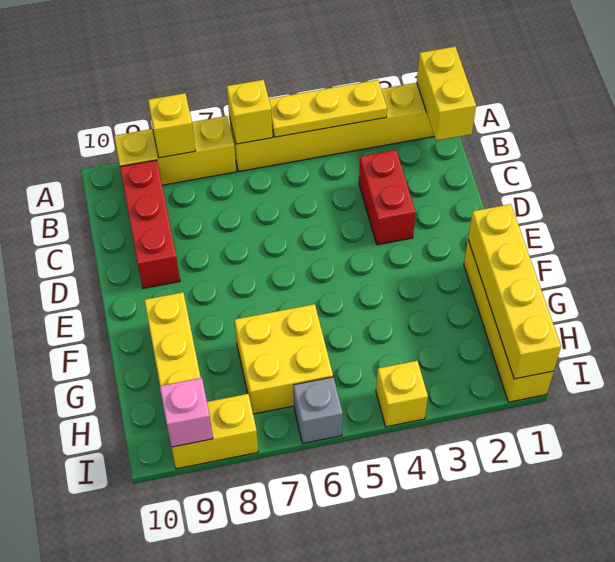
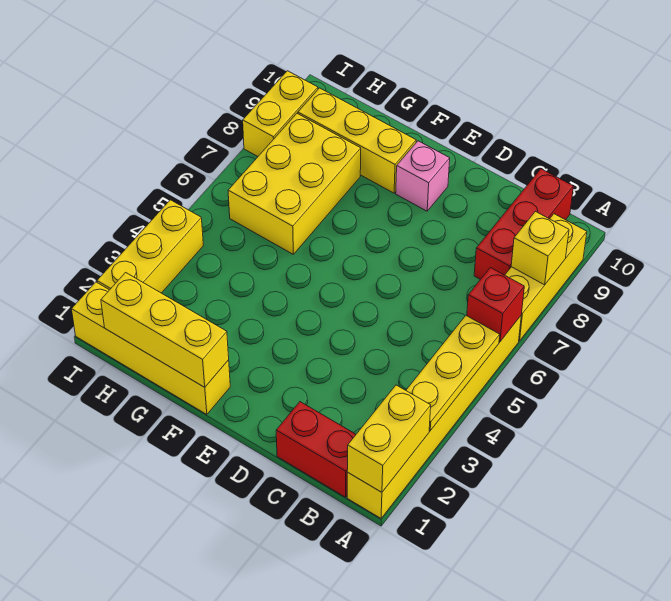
yellow brick A1:B1 level 2 -> yellow brick A1:A2 level 2
yellow brick A6 level 2 -> red brick A6 level 2
red brick B9:D9 level 1 -> red brick B8:B10 level 1
red brick C3:D3 level 1 -> red brick B1:C1 level 1
yellow brick F1:I1 level 2 -> yellow brick F1:H1 level 2
yellow brick G6:H7 level 1 -> yellow brick G6:H8 level 1
yellow brick I4 level 1 -> yellow brick I2:I4 level 1
grey brick I6 level 1 -> none
pink brick I9 level 2 -> pink brick E9 level 1

